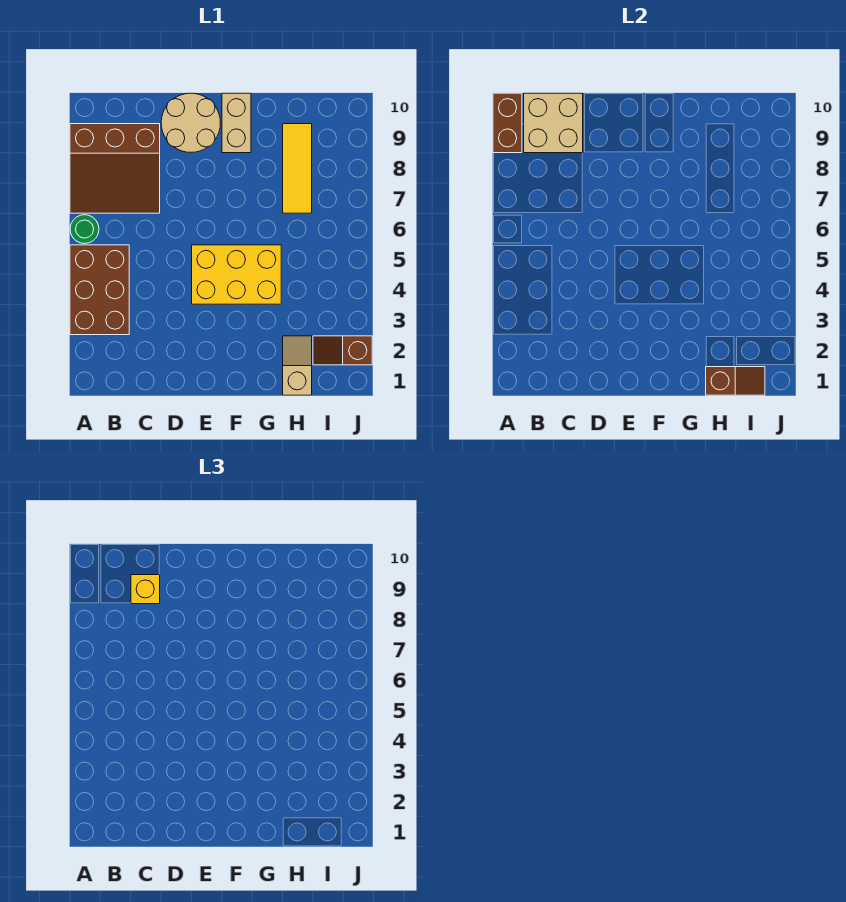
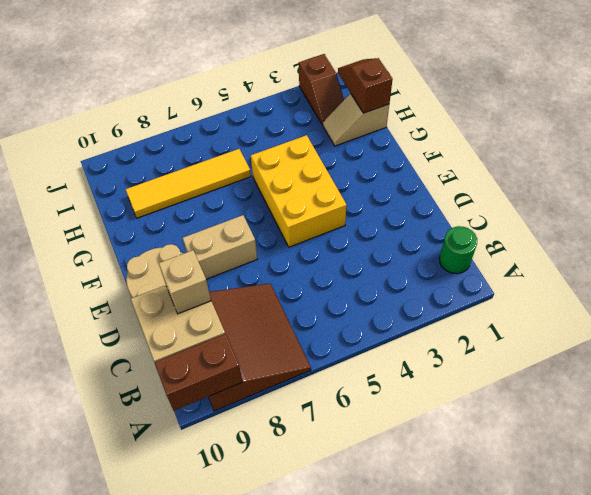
brown brick A3:B5 level 1 -> none
green round brick A6 level 1 -> green round brick B1 level 1
yellow brick C9 level 3 -> tan brick C9 level 3
tan brick F9:F10 level 1 -> tan brick E7:E8 level 1
yellow tile H7:H9 level 1 -> yellow tile H6:H9 level 1

